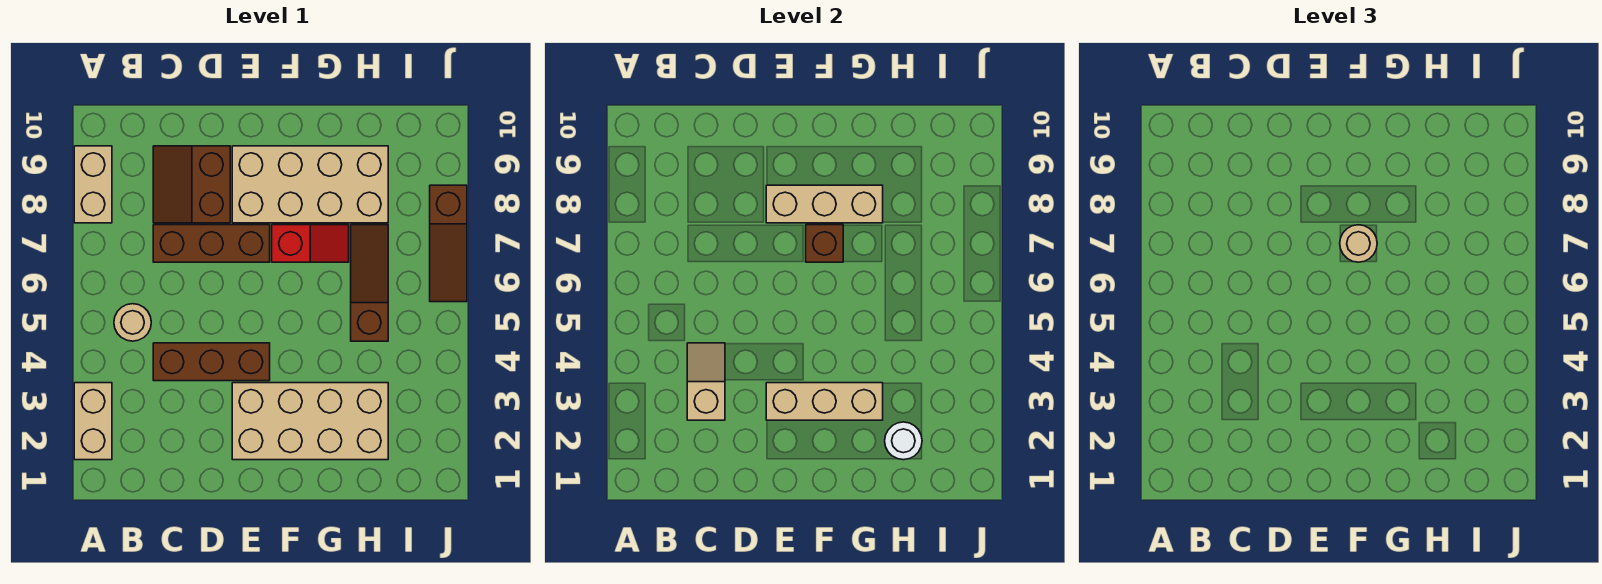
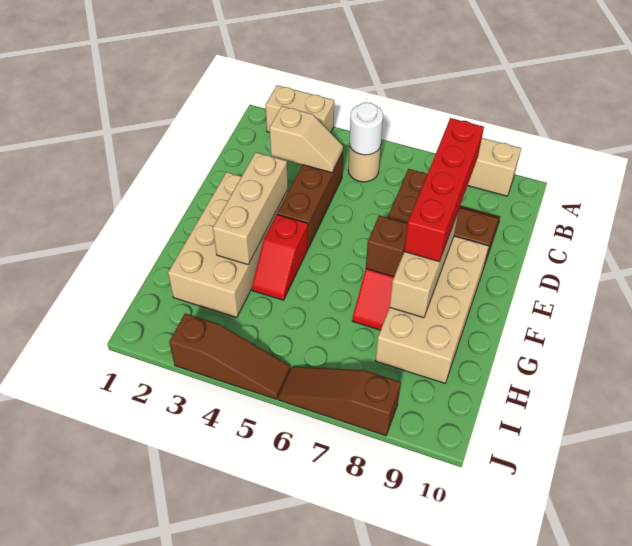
none -> red brick C8:F8 level 3
none -> red slope F4:G4 level 1 top F
tan round brick F7 level 3 -> none
white round brick H2 level 2 -> white round brick B5 level 2
brown slope H5:H7 level 1 top 5 -> brown slope J3:J5 level 1 top 3

